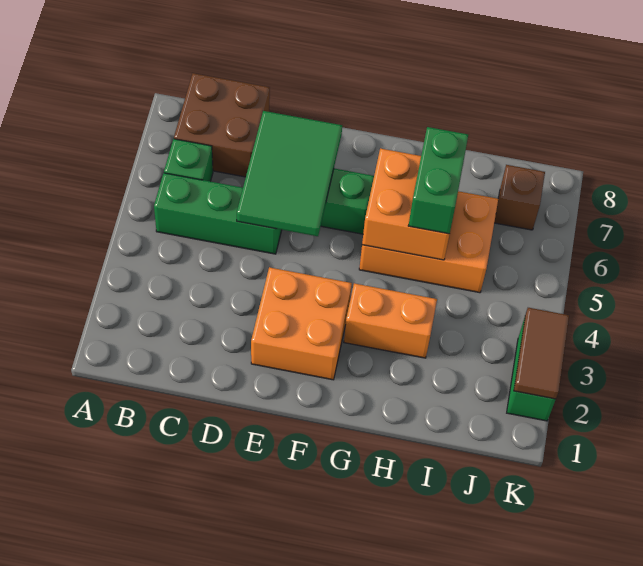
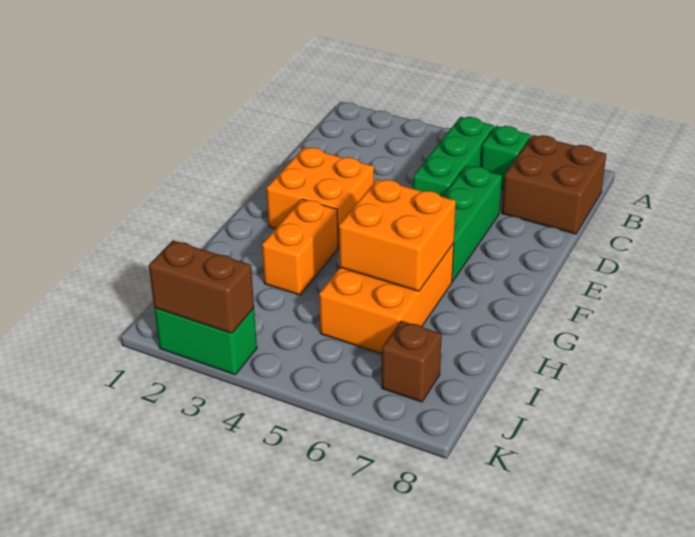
green tile D5:E7 level 2 -> none
green brick H5:H6 level 3 -> none
brown tile K2:K3 level 2 -> brown brick K2:K3 level 2

